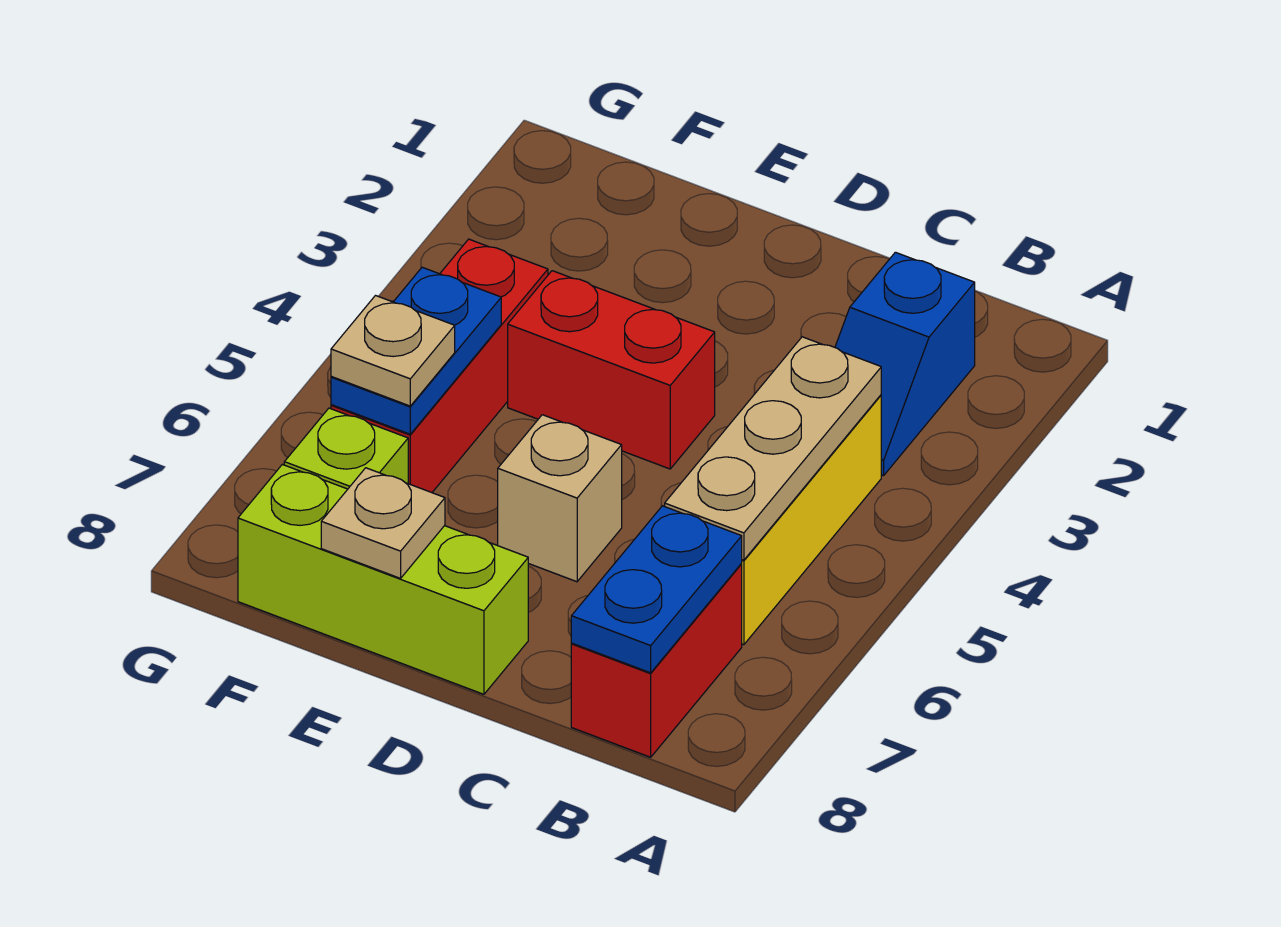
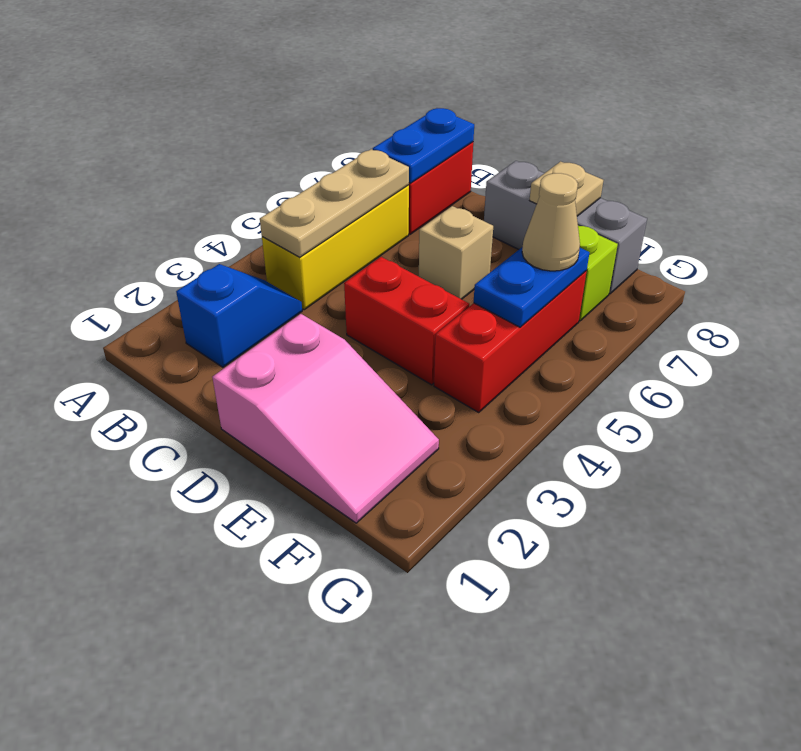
none -> pink slope D1:F2 level 1 top D
lime brick D8:F8 level 1 -> grey brick D8:F8 level 1
tan plate F6 level 3 -> tan cone F6 level 3

